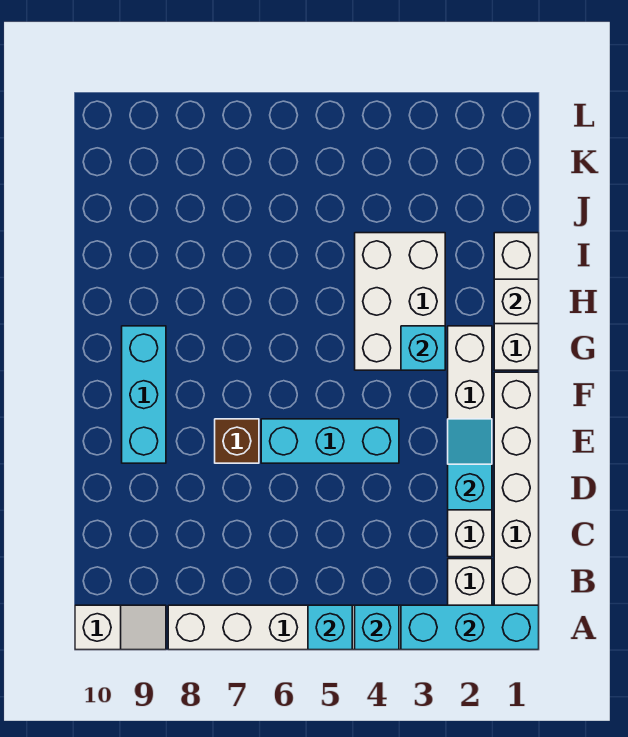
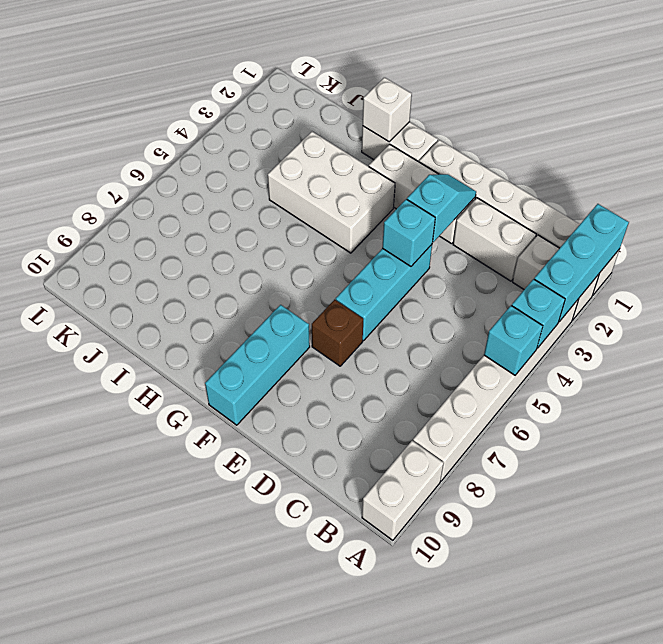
white slope A9:A10 level 1 top 10 -> white brick A9:A10 level 1
cyan slope D2:E2 level 2 top D -> cyan slope E2:E3 level 2 top 3
cyan brick E9:G9 level 1 -> cyan brick F8:F10 level 1
white brick G1:I1 level 1 -> white brick G1:H1 level 1
cyan brick G3 level 2 -> cyan brick E4 level 2

